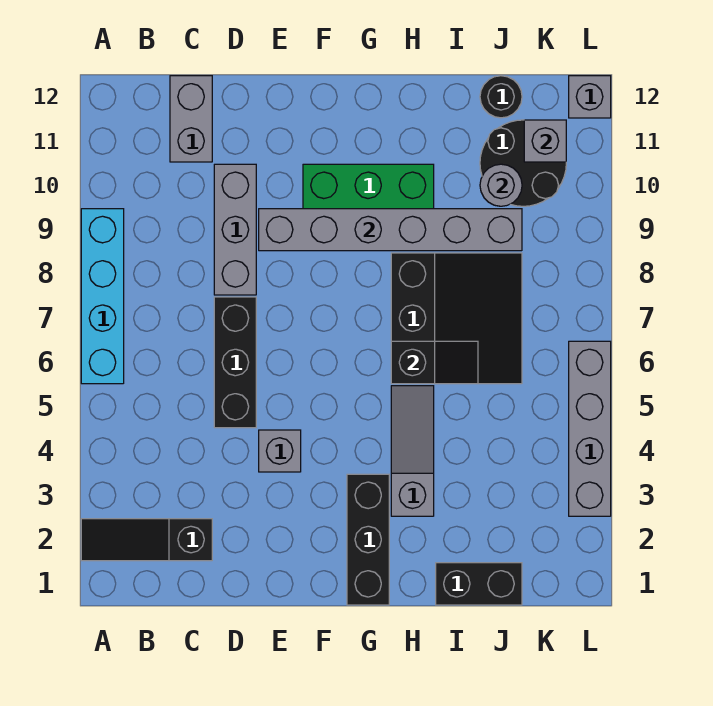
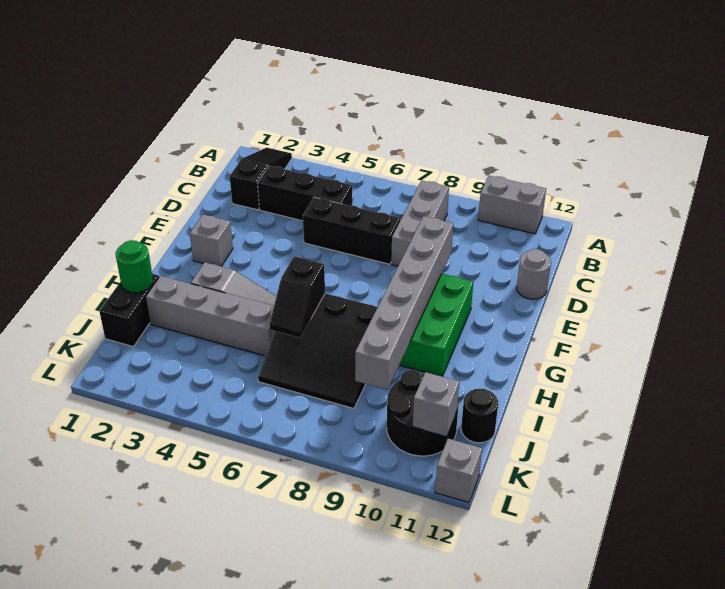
cyan brick A6:A9 level 1 -> none
grey brick C11:C12 level 1 -> grey brick A10:A11 level 1
grey brick D8:D10 level 1 -> grey brick B8:D8 level 1
grey brick E4 level 1 -> grey brick F2 level 1
black brick G1:G3 level 1 -> black brick C3:C5 level 1
none -> green round brick I1 level 2
grey round brick J10 level 2 -> grey round brick D12 level 1
grey brick L3:L6 level 1 -> grey brick I2:I5 level 1

